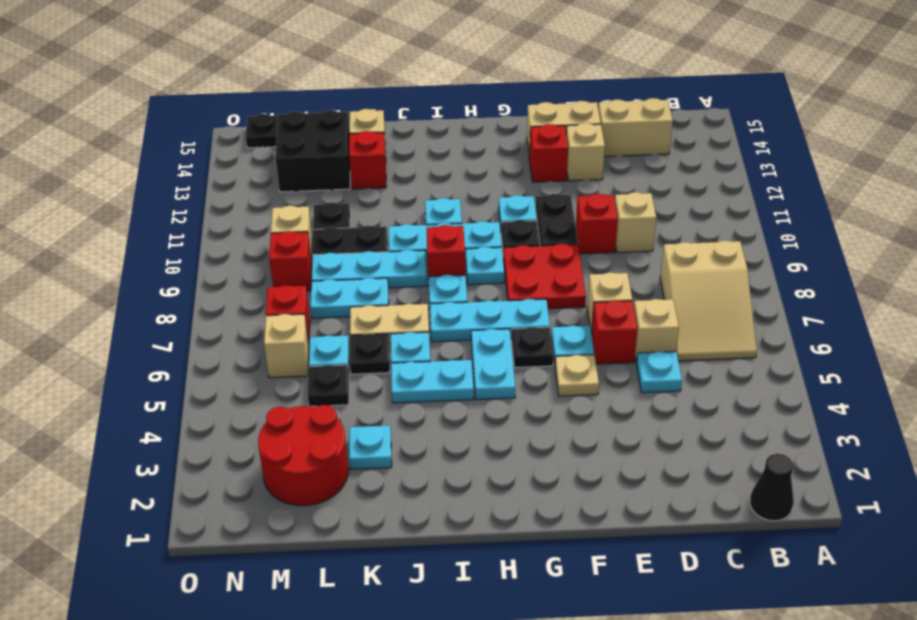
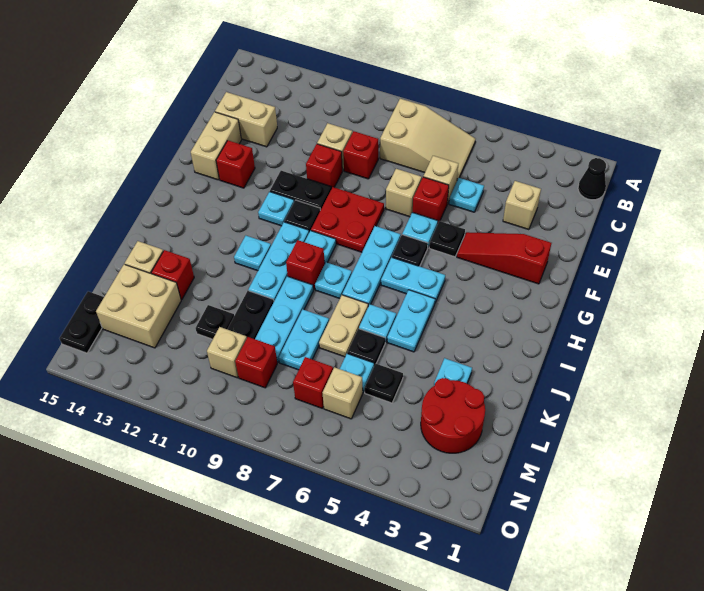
tan brick C14:D14 level 1 -> tan brick D13:D14 level 1
none -> red brick D9 level 1
tan brick E13 level 1 -> tan brick D3 level 1
none -> red slope F2:F4 level 1 top 2
tan plate F5 level 1 -> black plate F5 level 1
black brick L13:M14 level 1 -> tan brick L13:M14 level 1

